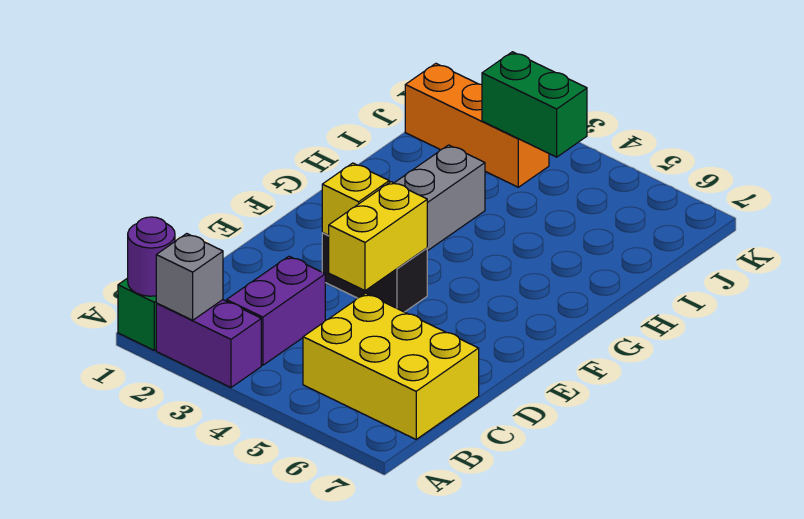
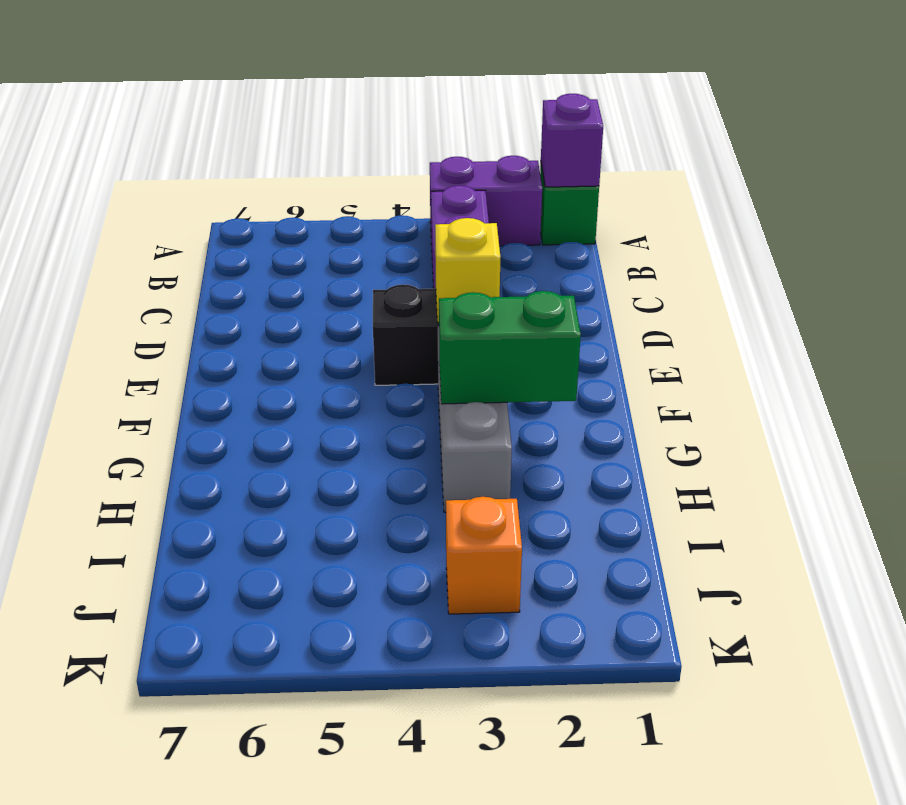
purple round brick A1 level 2 -> purple brick A1 level 2
grey brick A2 level 2 -> none
yellow brick B5:C7 level 1 -> none
yellow brick D4:E4 level 2 -> none
orange brick J1:J3 level 1 -> orange brick J3 level 1
green brick J3:J4 level 2 -> green brick G2:G3 level 2

